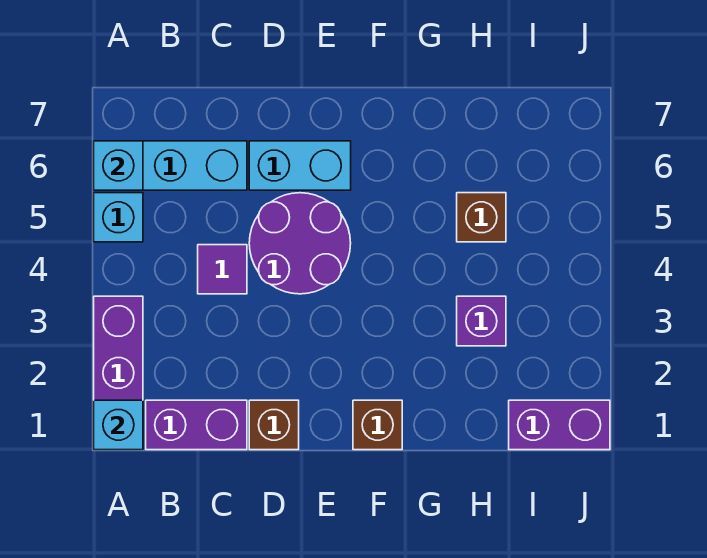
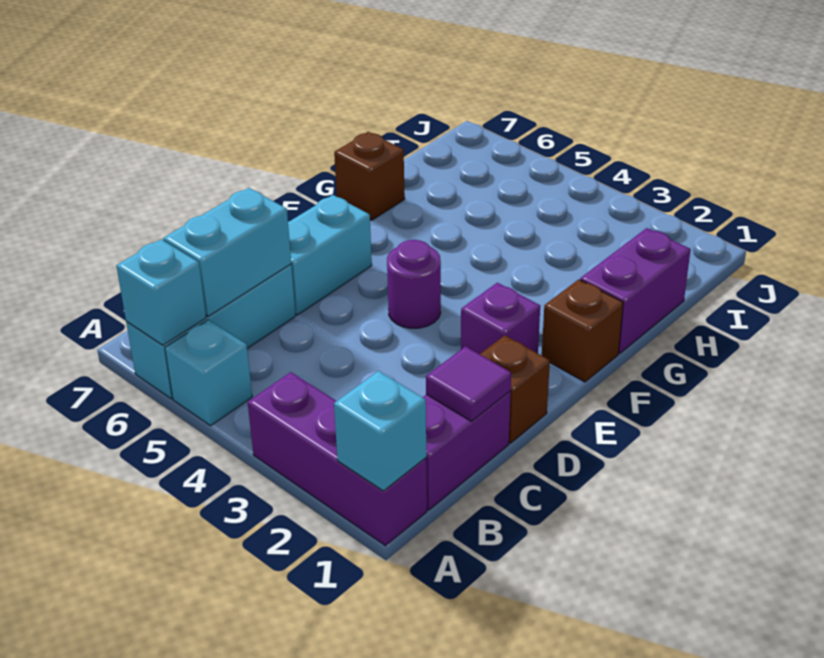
none -> cyan brick B6:C6 level 2
purple tile C4 level 1 -> purple tile C1 level 2
purple round brick D4:E5 level 1 -> purple round brick E4 level 1
purple brick H3 level 1 -> purple brick E2 level 1
brown brick H5 level 1 -> brown brick G7 level 1
purple brick I1:J1 level 1 -> purple brick G1:H1 level 1

